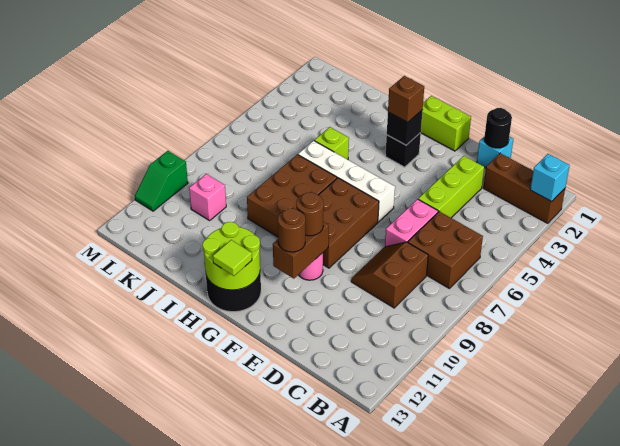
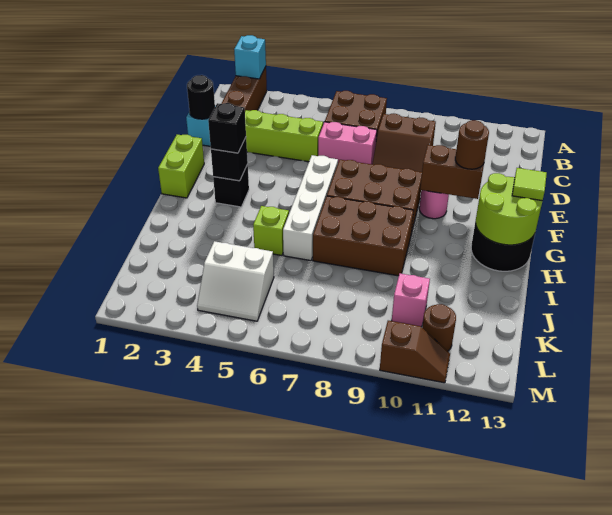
brown round brick F10 level 3 -> brown round brick L11 level 1
brown brick G3 level 3 -> black brick G3 level 3
none -> white slope K4:L5 level 1 top K
green slope M10:M11 level 1 top 10 -> brown slope M10:M11 level 1 top 10

